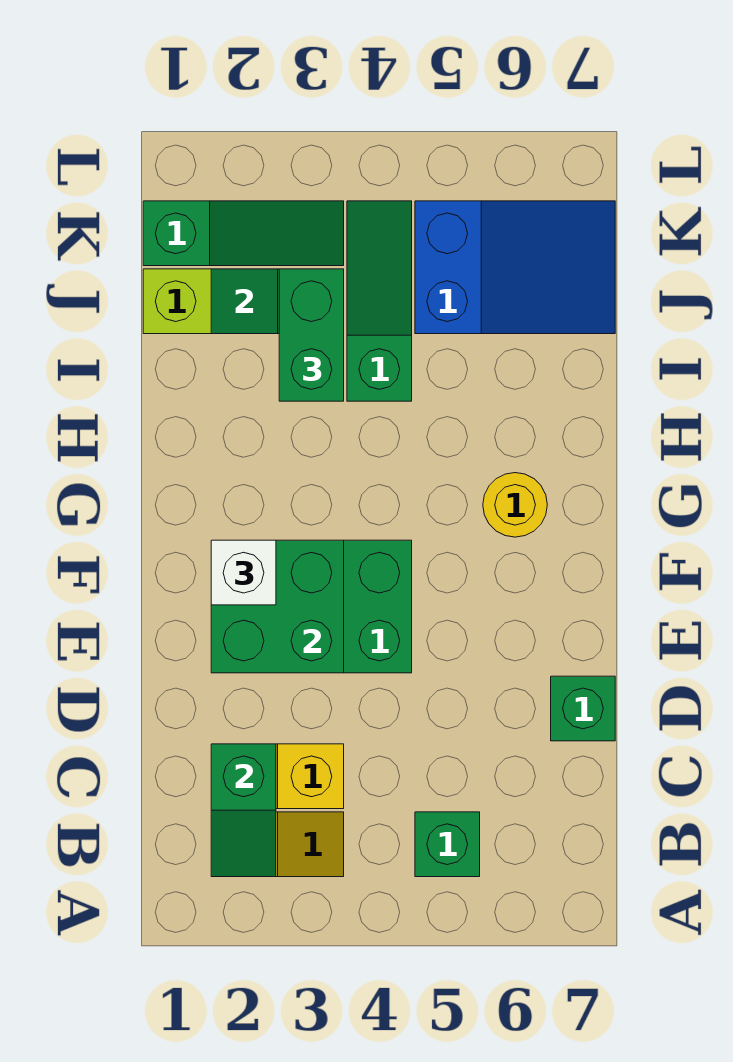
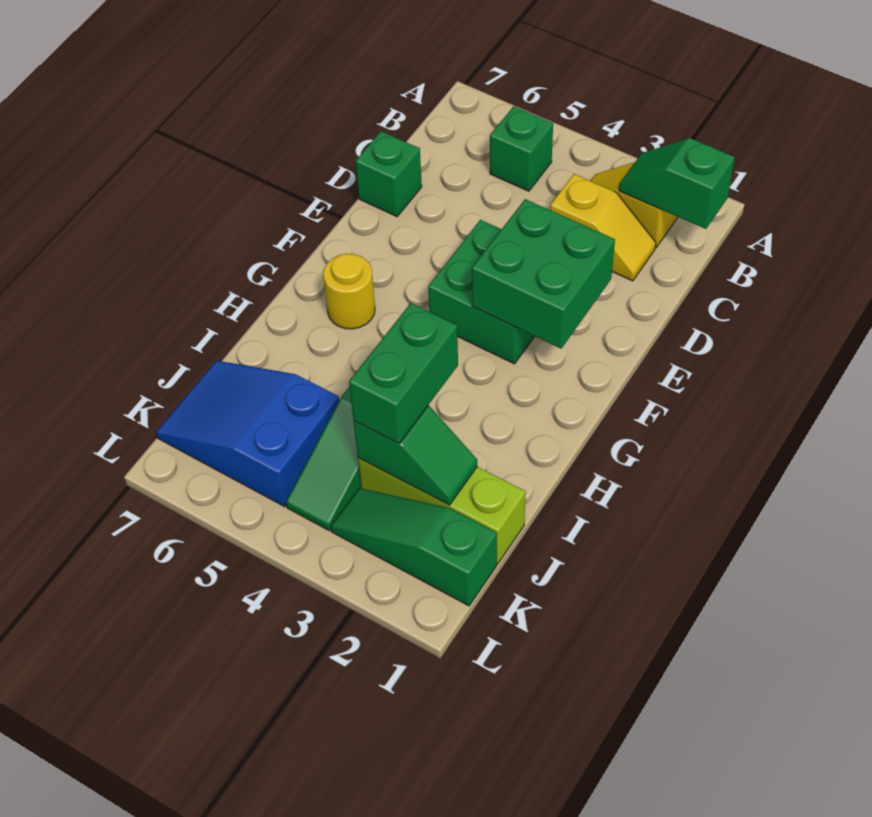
green slope B2:C2 level 2 top C -> green slope B1:B2 level 2 top 1
white brick F2 level 3 -> none

